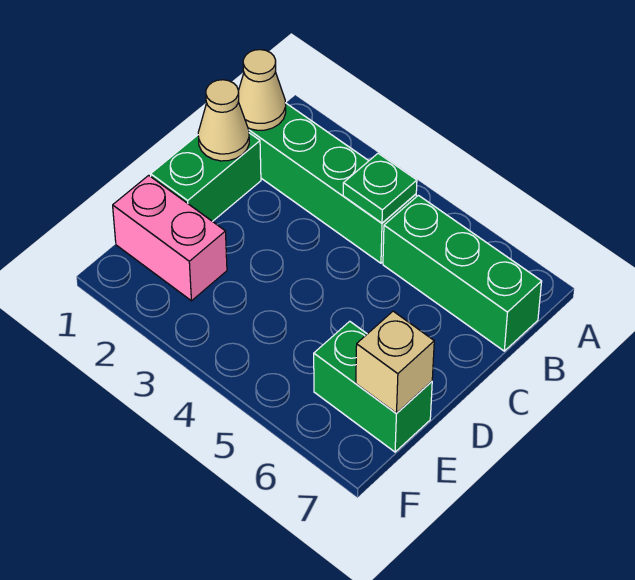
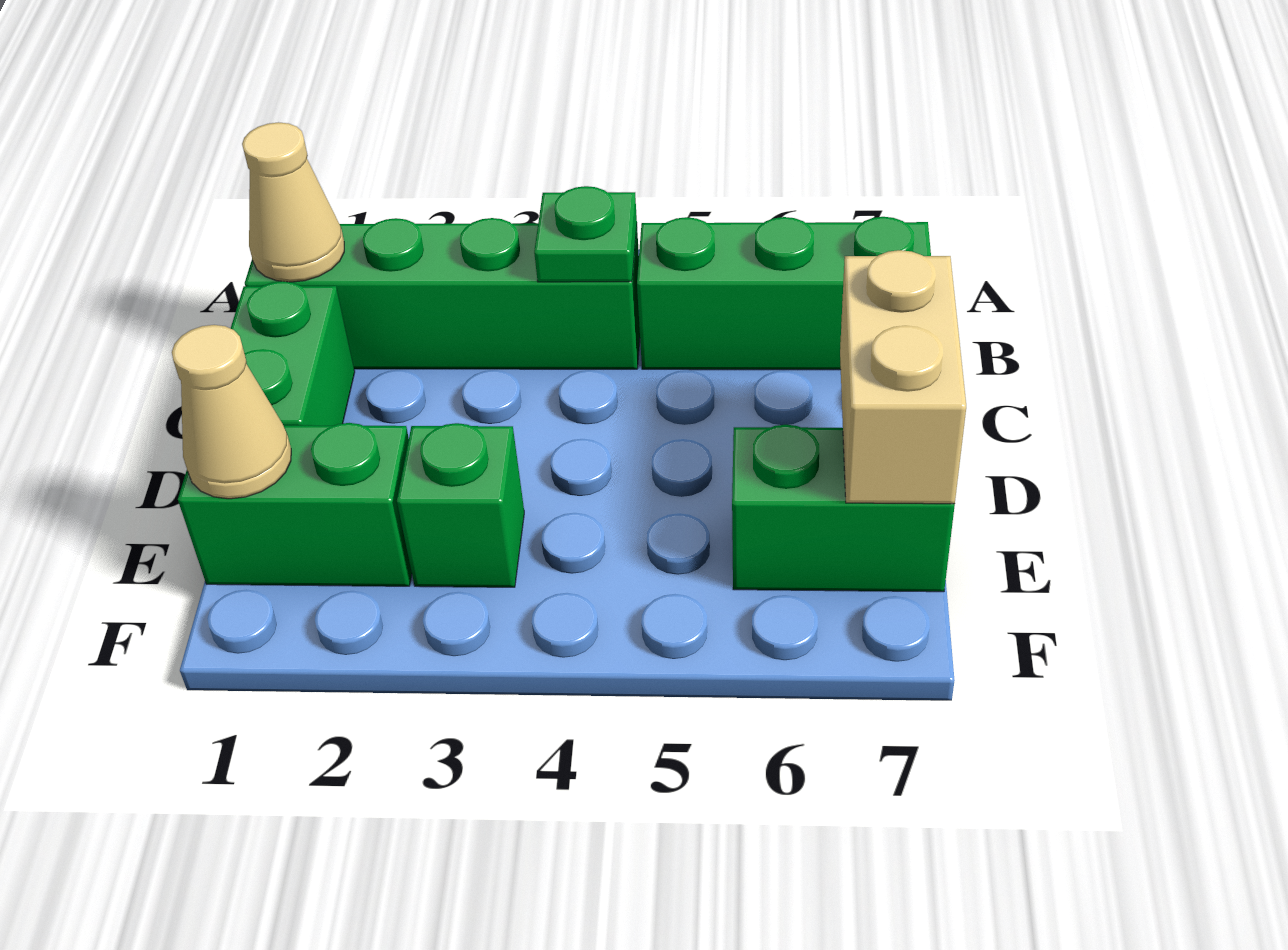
tan cone C1 level 2 -> tan cone E1 level 2
pink brick E1:E2 level 1 -> green brick E1:E2 level 1
none -> green brick E3 level 1
tan brick E7 level 2 -> tan brick D7:E7 level 2

